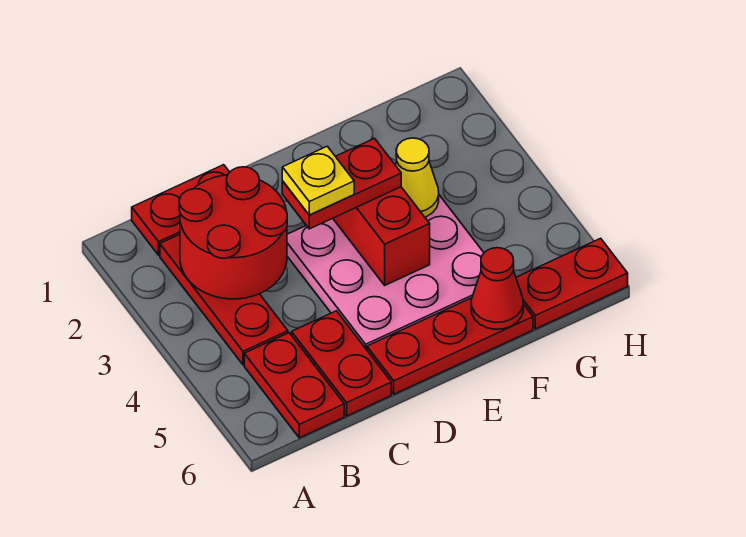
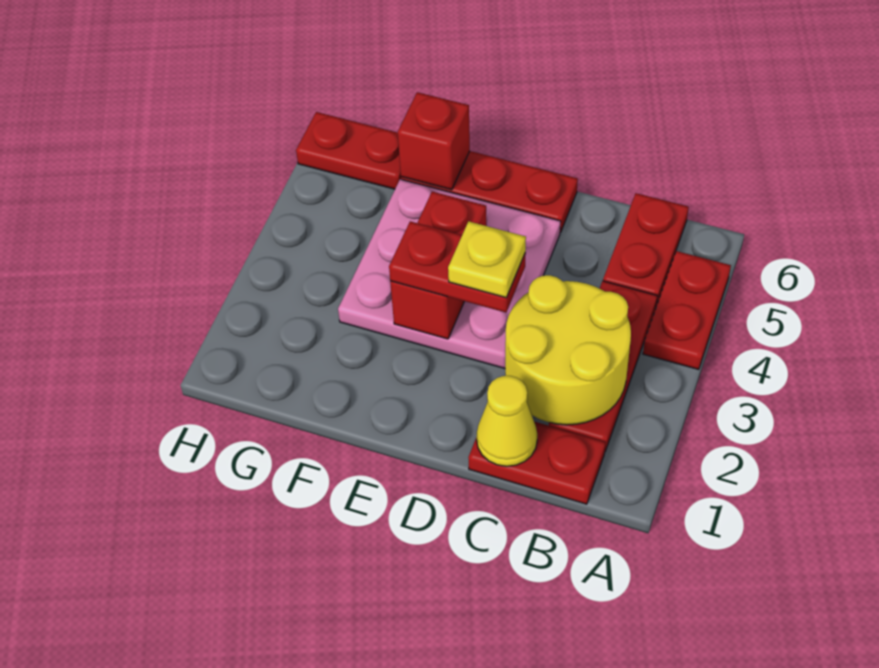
red round brick B2:C3 level 2 -> yellow round brick B2:C3 level 2
red plate C5:C6 level 1 -> red plate A4:A5 level 1
yellow cone F3 level 2 -> yellow cone C1 level 2
red cone F6 level 2 -> red brick F6 level 2

